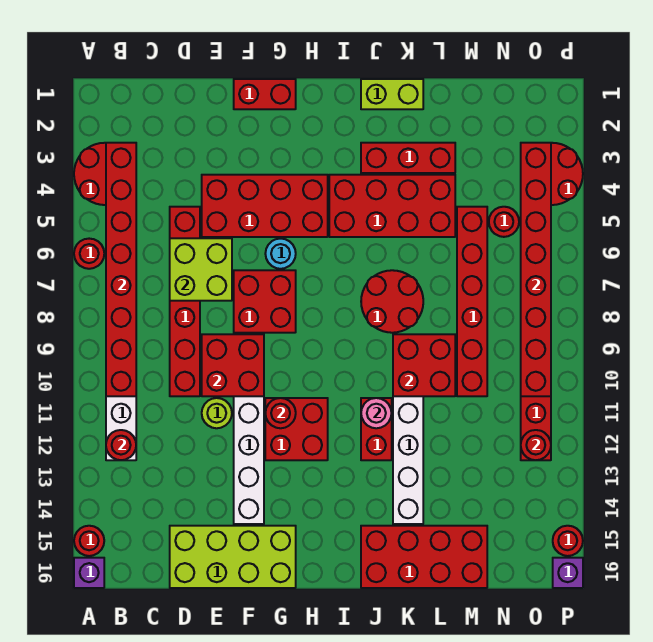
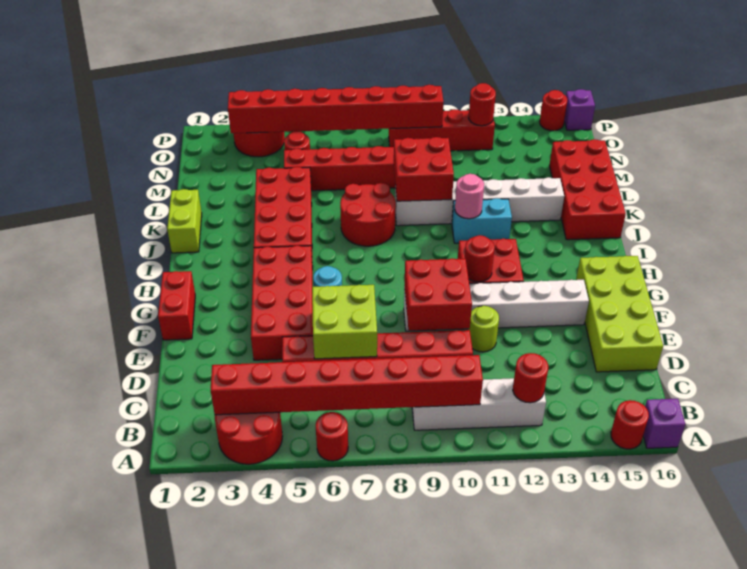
red brick F7:G8 level 1 -> none
red brick J3:L3 level 1 -> none
red brick J11:J12 level 1 -> cyan brick J11:J12 level 1

